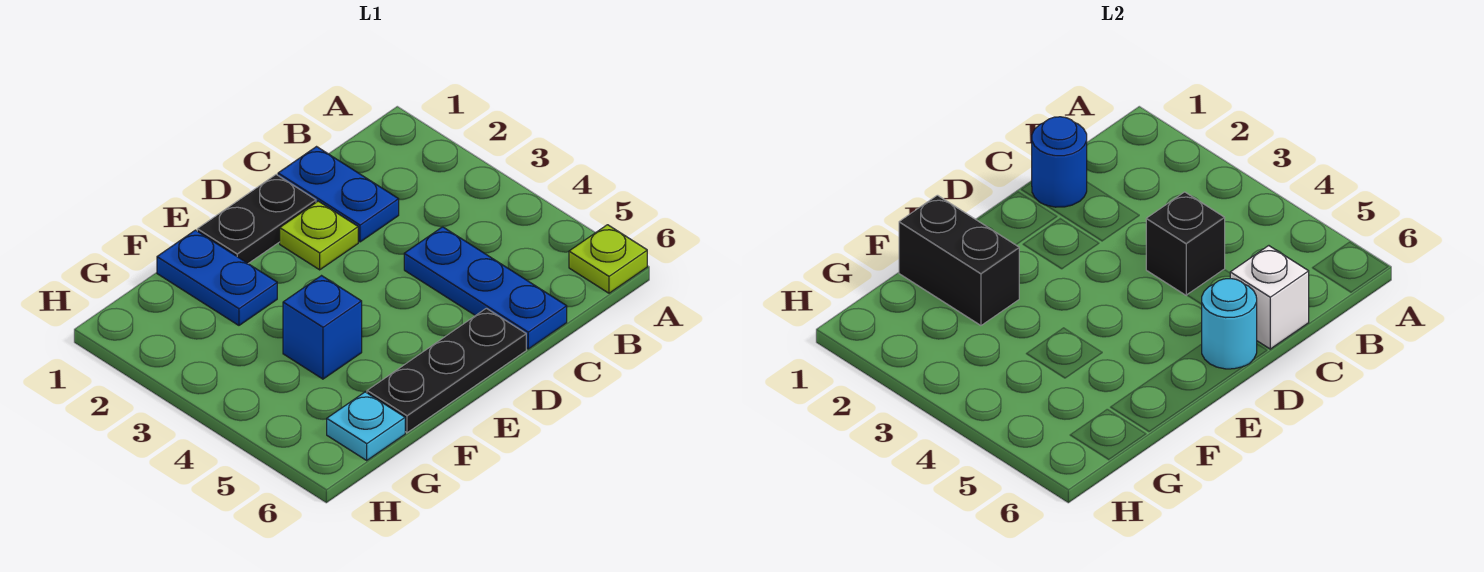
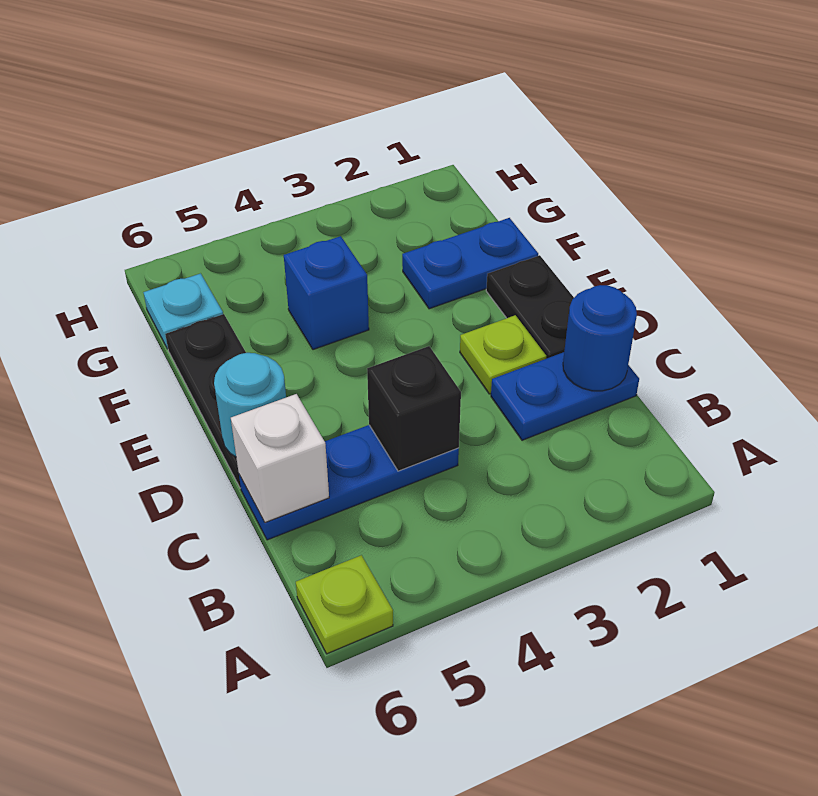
black brick F1:F2 level 2 -> none

